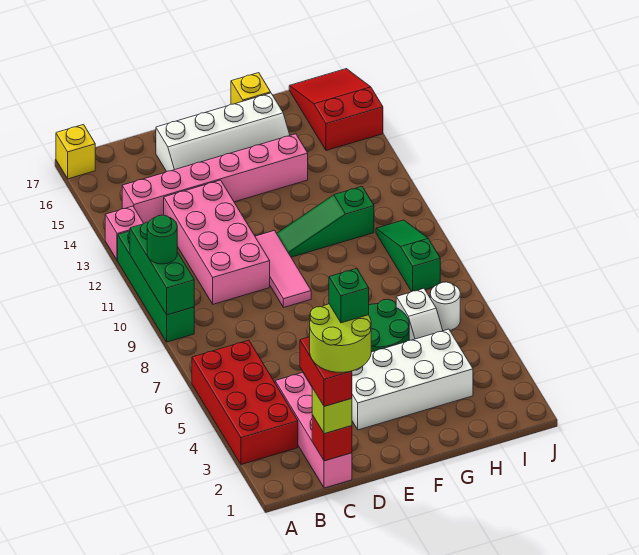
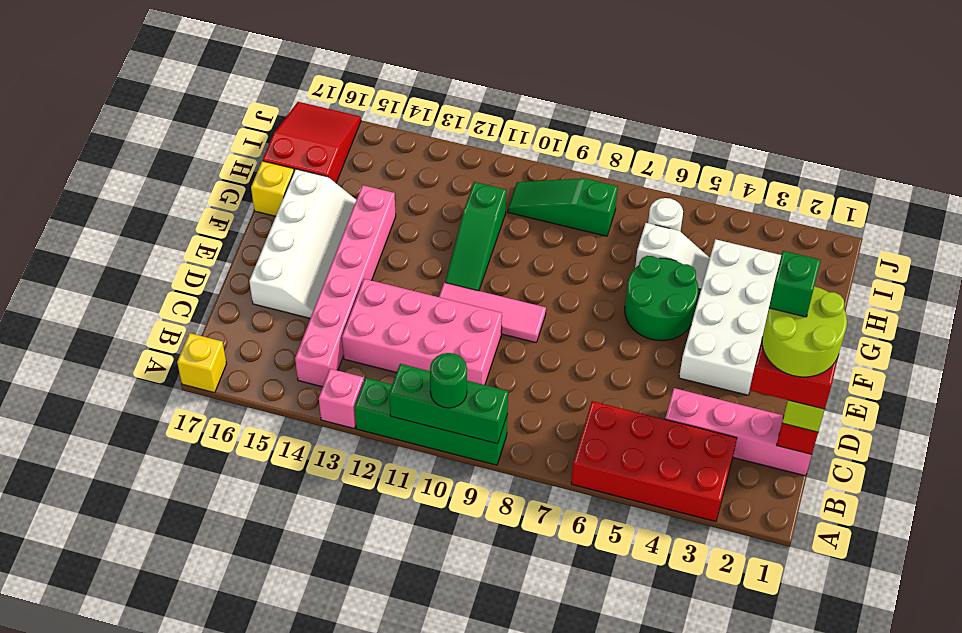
red slope I15:J17 level 1 top 15 -> red slope H16:J17 level 1 top H

